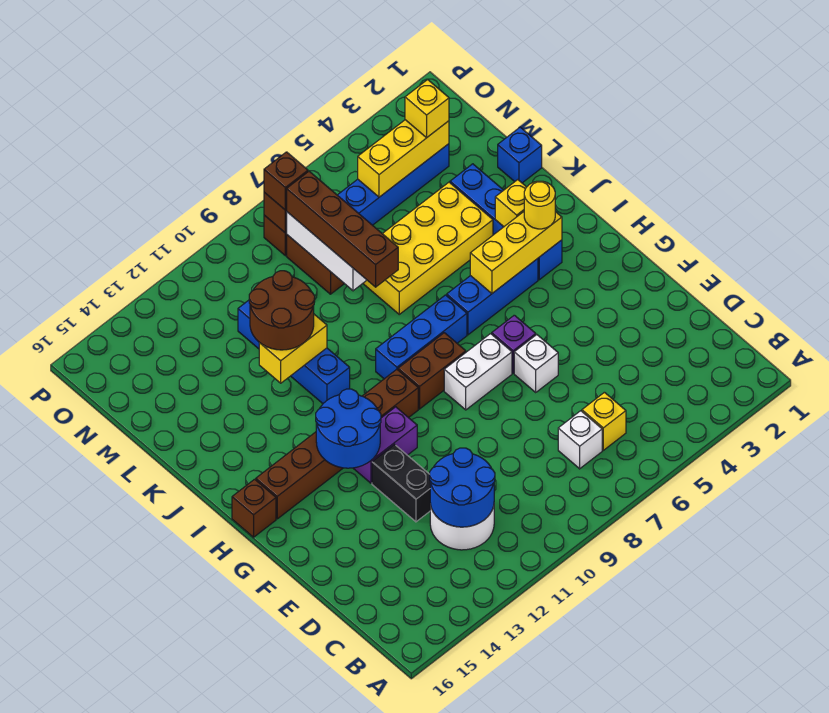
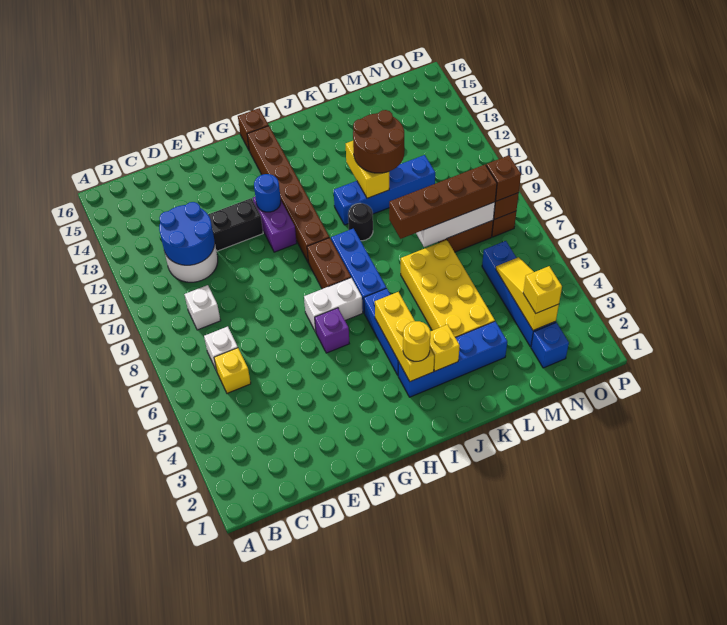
white brick F6 level 1 -> white brick C9 level 1
white brick G7:G8 level 1 -> white brick G7:H7 level 1
blue round brick G12:H13 level 2 -> blue round brick G12 level 2
none -> black round brick J10 level 1
blue brick L1 level 1 -> blue brick N2 level 1
yellow brick N3:N5 level 2 -> yellow slope N3:N5 level 2 top 3

